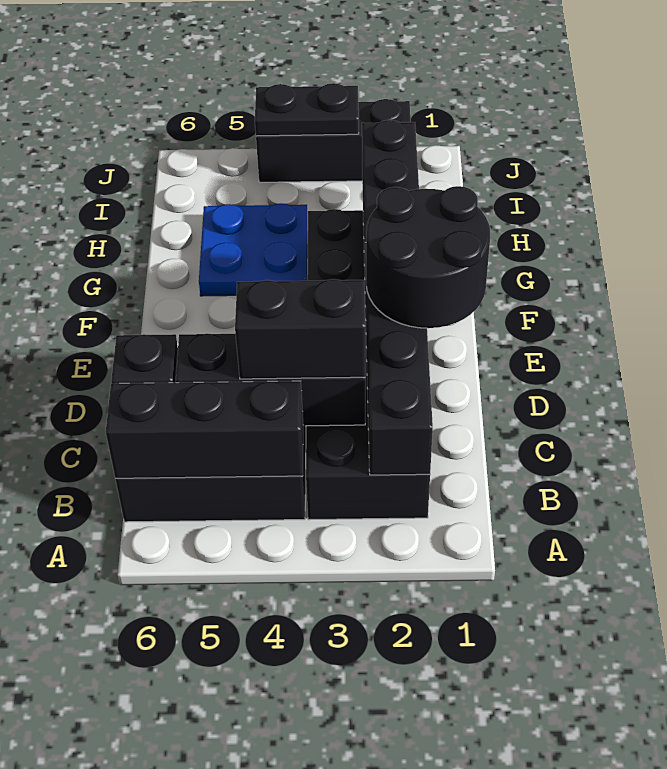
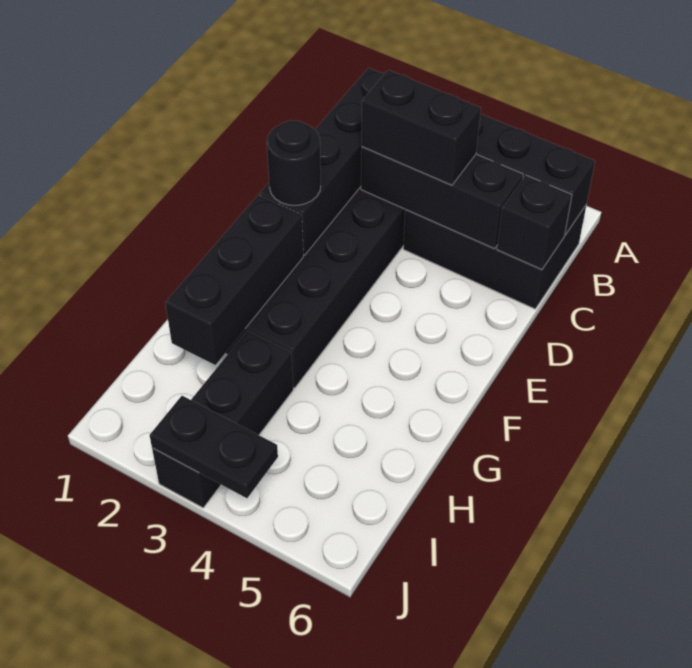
black round brick D1:E2 level 3 -> black round brick E2 level 3
blue plate G4:H5 level 1 -> none
black brick J2:J4 level 1 -> black brick H3:J3 level 1

